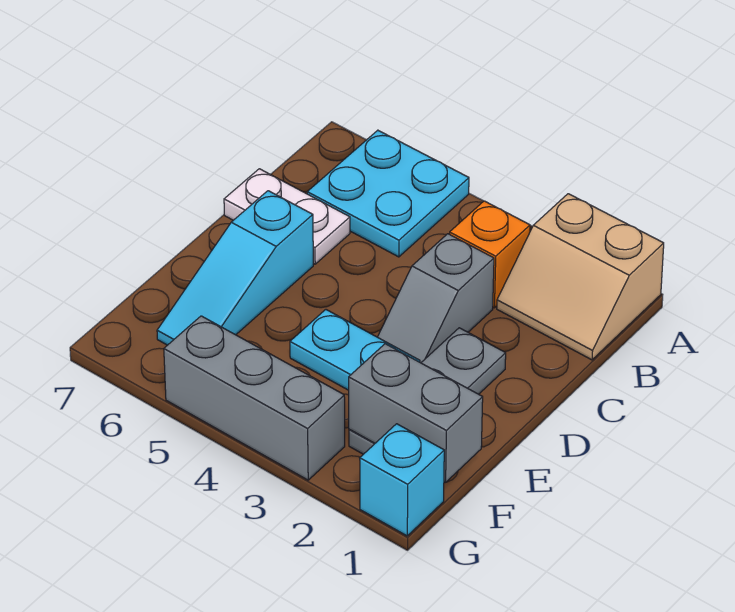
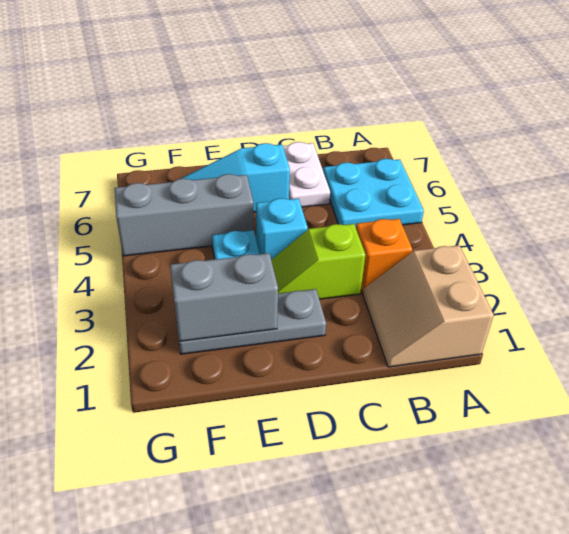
grey slope C3:D3 level 1 top C -> lime slope C3:D3 level 1 top C
grey brick F1:F2 level 2 -> grey brick E2:F2 level 2
cyan brick G1 level 1 -> cyan brick D4 level 1
grey brick G3:G5 level 1 -> grey brick E5:G5 level 1

